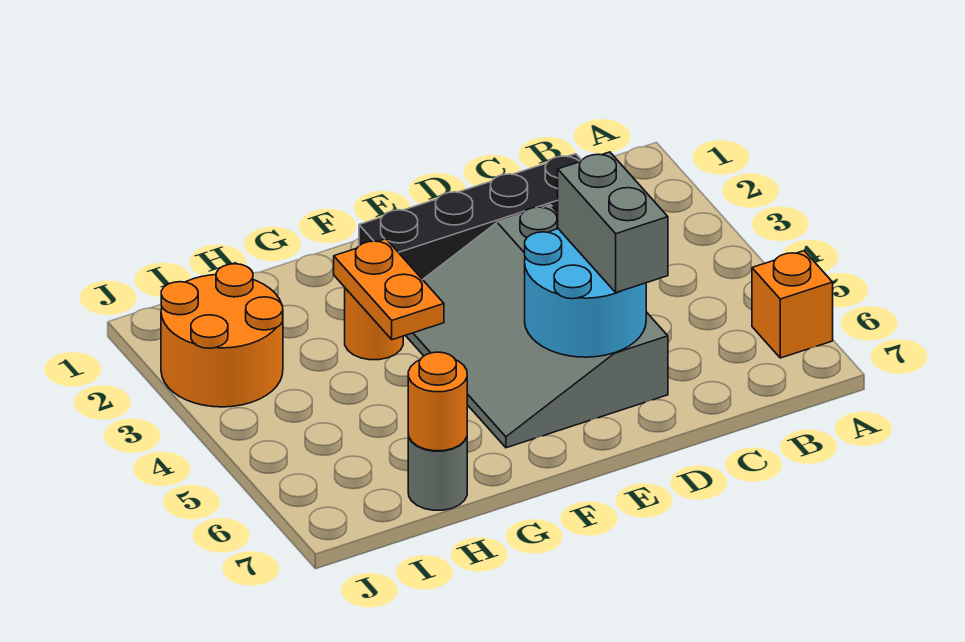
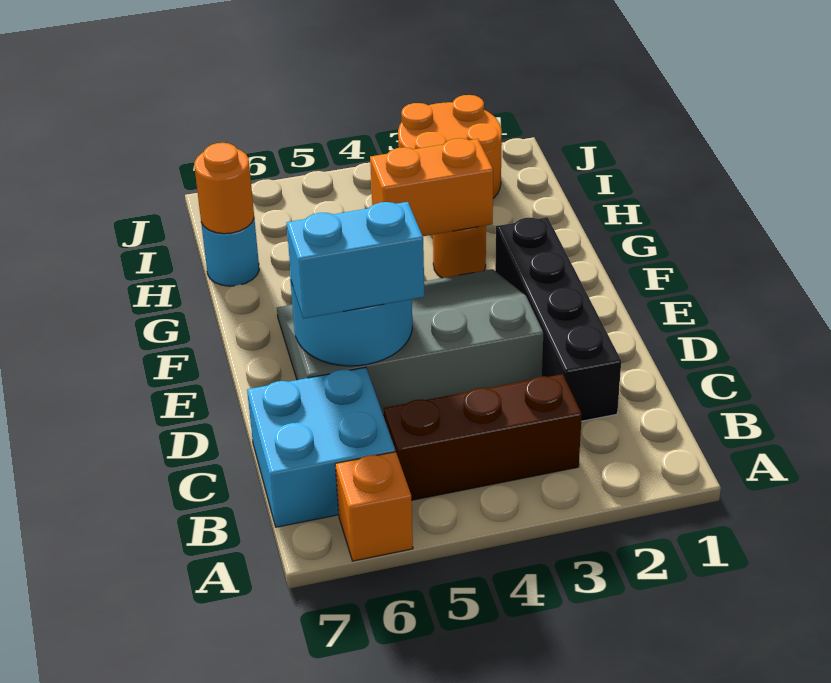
none -> brown brick B3:B5 level 1
none -> cyan brick B6:C7 level 1
grey brick D5:D6 level 3 -> cyan brick D5:D6 level 3
orange plate G3:G4 level 2 -> orange brick G3:G4 level 2
grey round brick H7 level 1 -> cyan round brick H7 level 1

